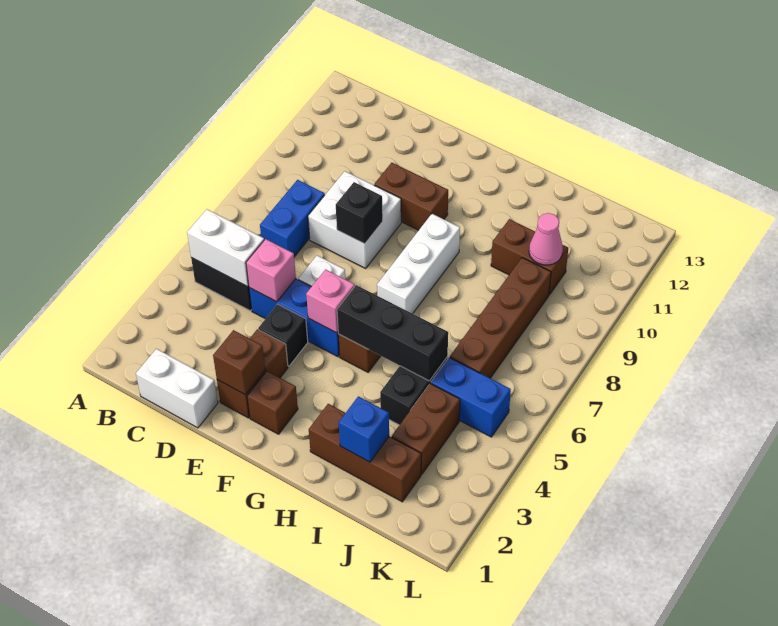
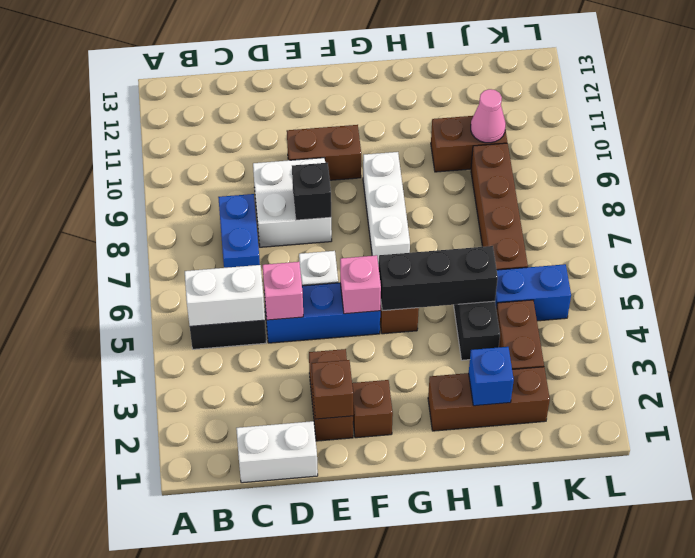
black brick E4 level 1 -> none

